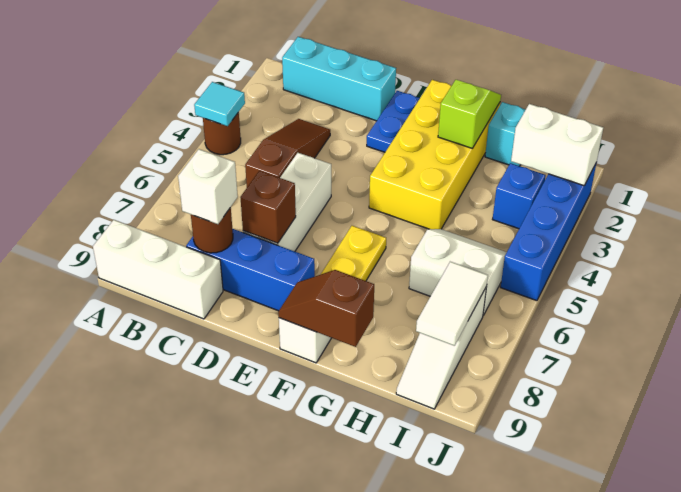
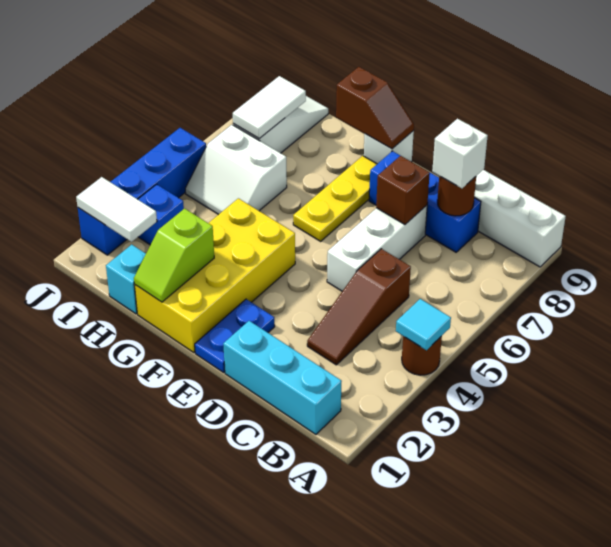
white brick I2:J2 level 2 -> white tile I2:J2 level 2

